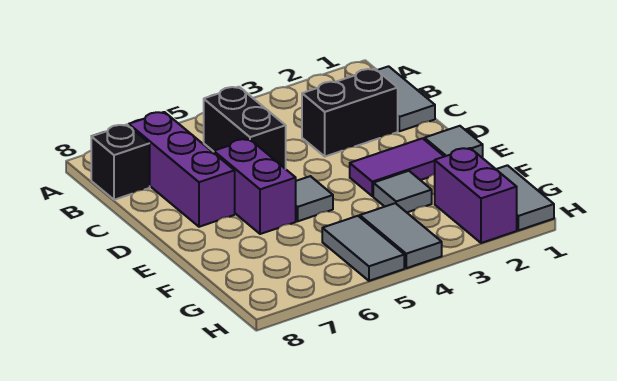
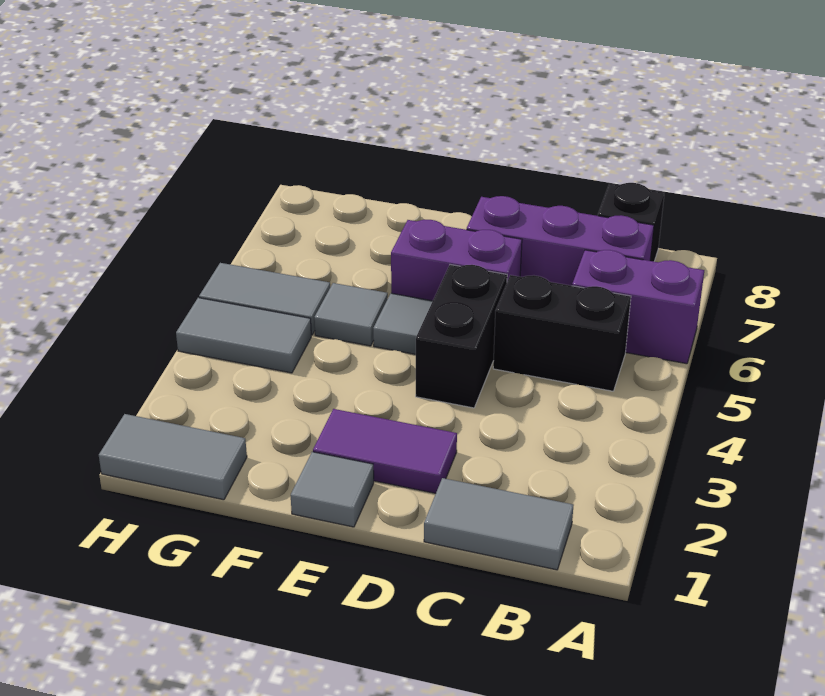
black brick C2:C3 level 1 -> black brick D4:D5 level 1
purple tile E2:E3 level 1 -> purple tile D2:E2 level 1
grey tile F3 level 1 -> grey tile F5 level 1
purple brick G2:H2 level 1 -> purple brick A6:B6 level 1

